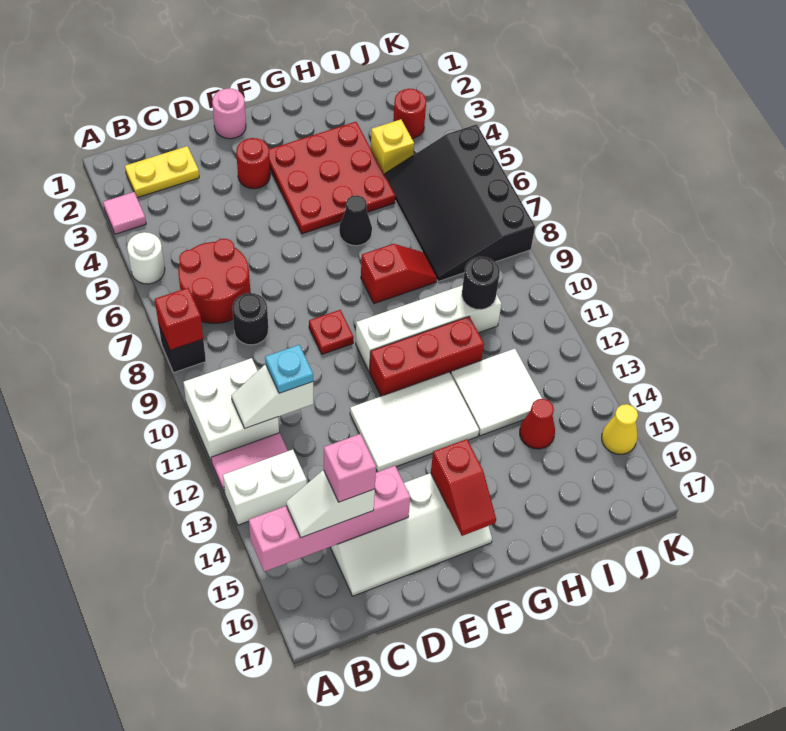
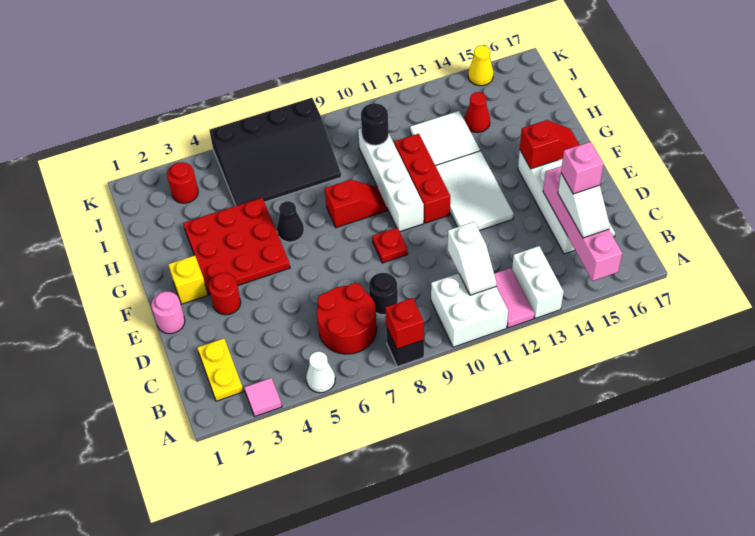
white round brick A5 level 1 -> white cone A5 level 1
cyan plate C11 level 3 -> none
red slope G8:H8 level 1 top G -> red slope G8:G9 level 1 top 8
yellow brick I4 level 1 -> yellow brick F2 level 1

